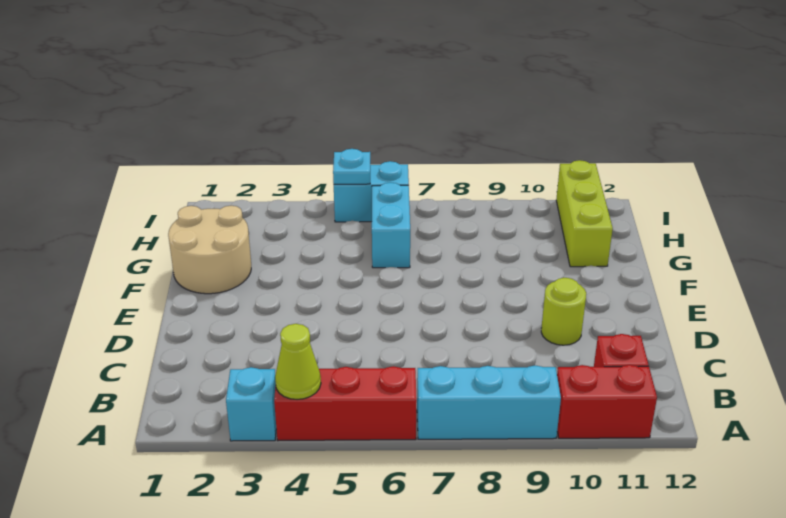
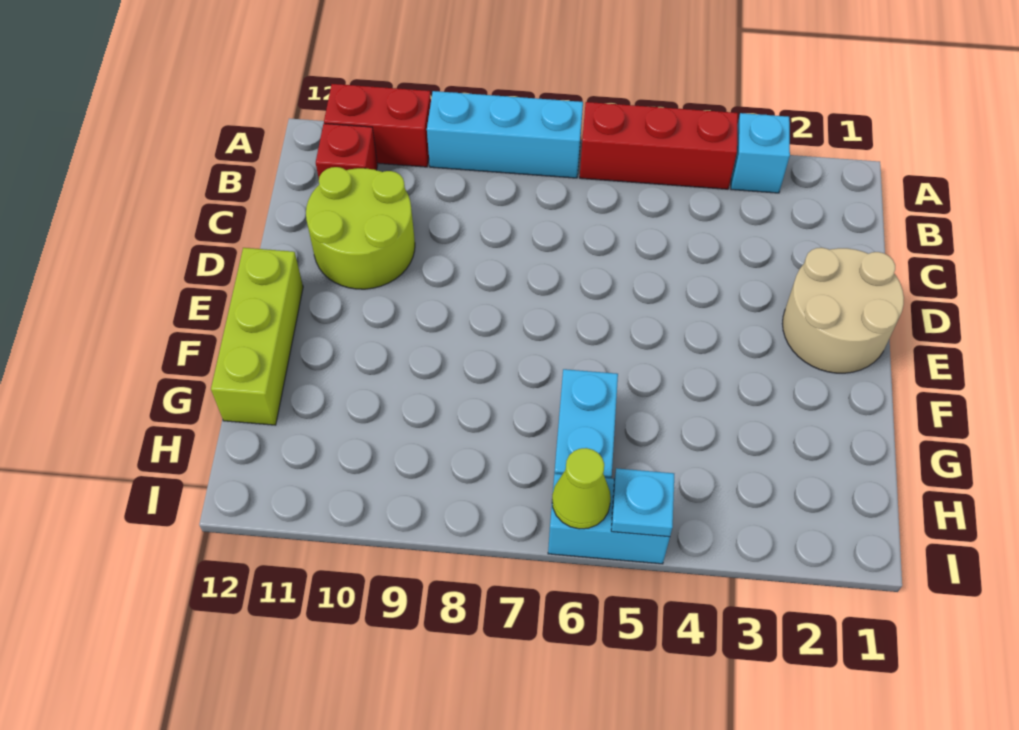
lime cone A4 level 2 -> lime cone I6 level 2
lime round brick D10 level 1 -> lime round brick C10:D11 level 1
tan round brick F1:G2 level 1 -> tan round brick D1:E2 level 1
lime brick G11:I11 level 1 -> lime brick E12:G12 level 1

